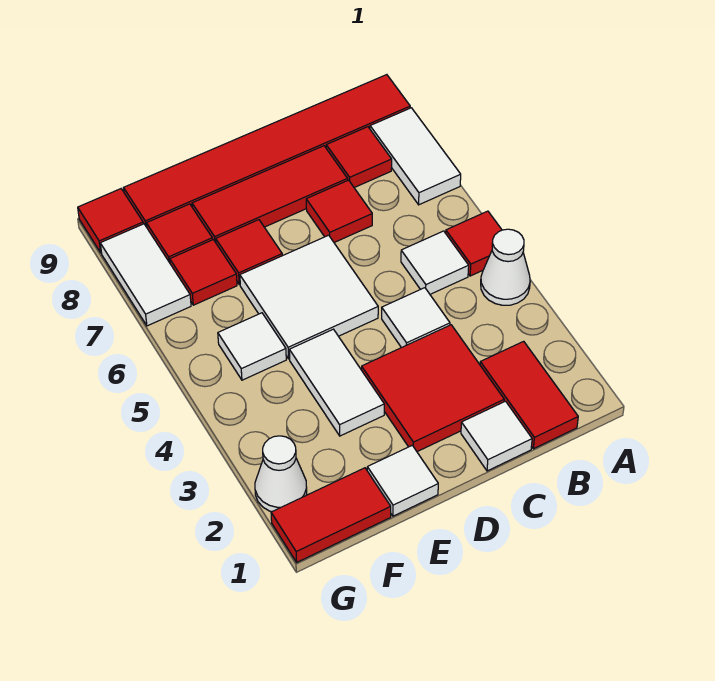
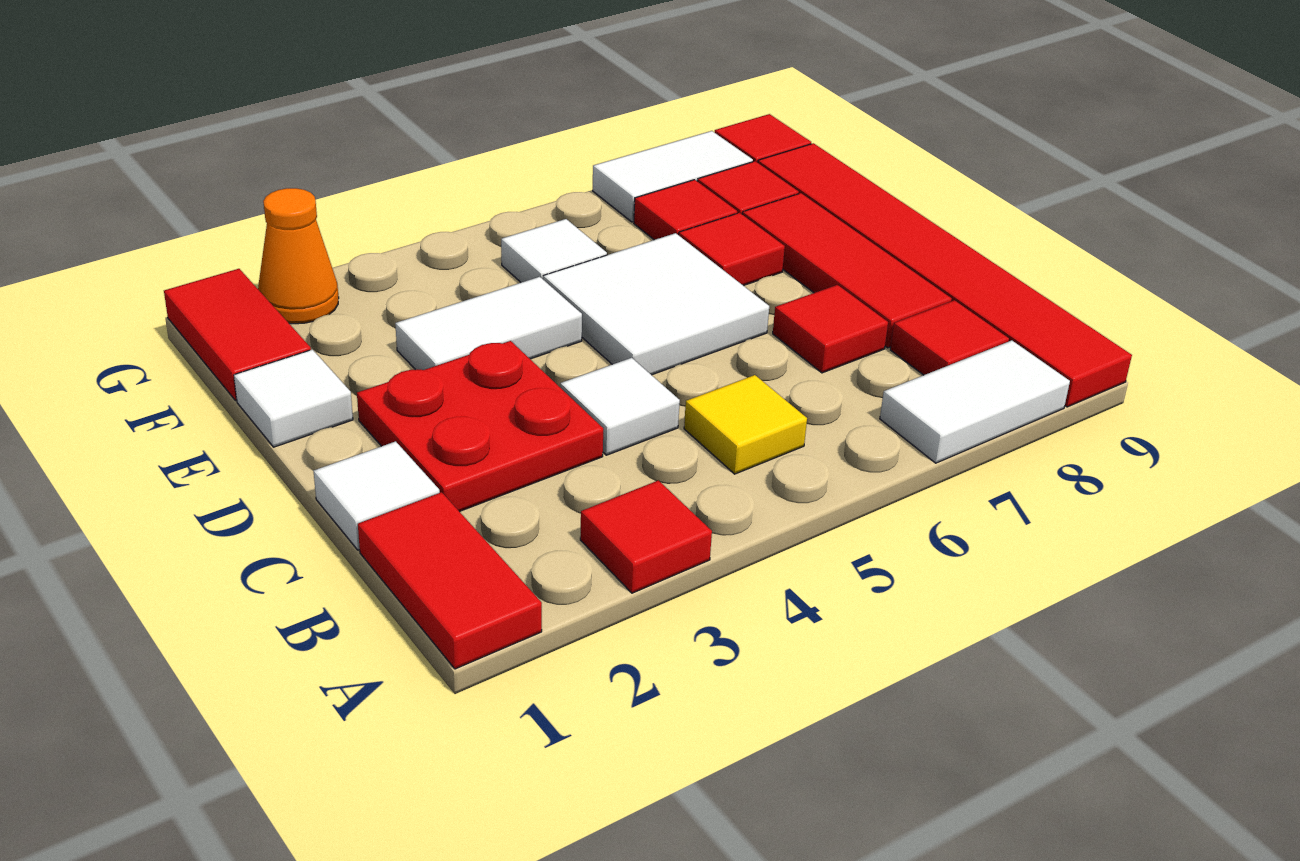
white cone A4 level 1 -> none
red tile A5 level 1 -> red tile A3 level 1
red tile B1:B2 level 1 -> red tile A1:B1 level 1
white tile B5 level 1 -> yellow tile B5 level 1
red tile C2:D3 level 1 -> red plate C2:D3 level 1
white cone G2 level 1 -> orange cone G2 level 1

